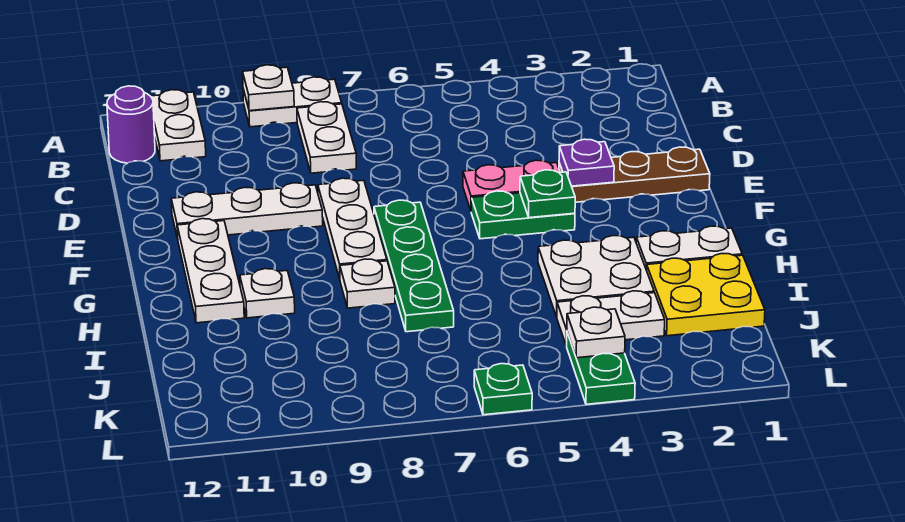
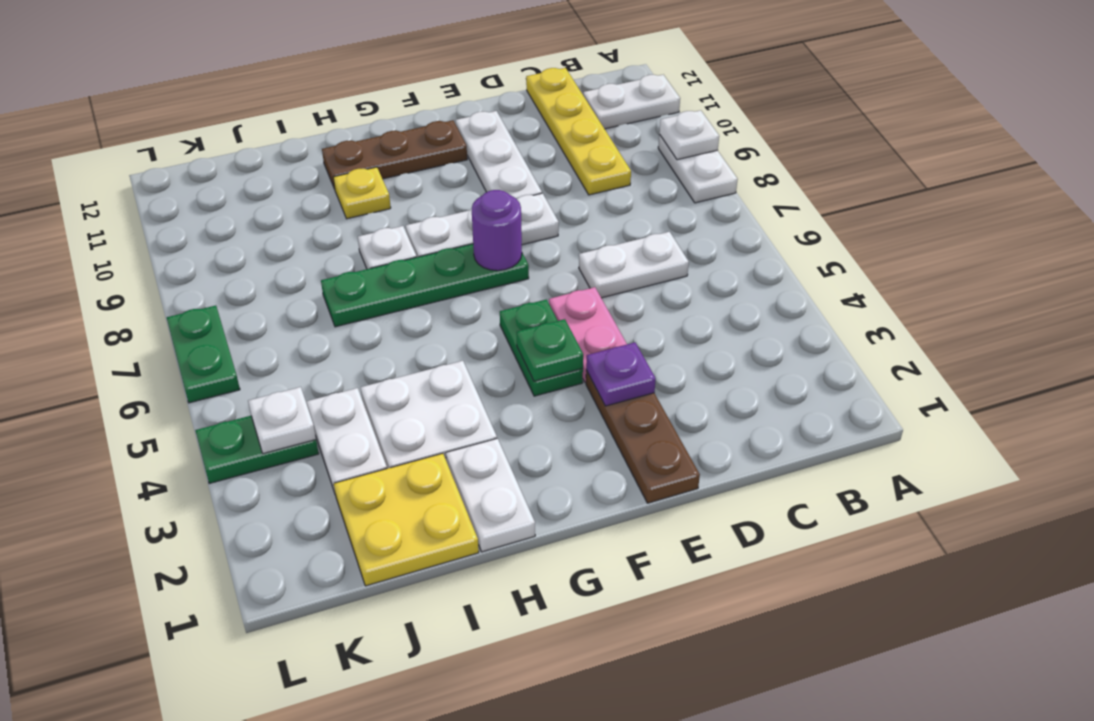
white plate B8:C8 level 1 -> white plate C6:D6 level 1
purple round brick B12 level 1 -> purple round brick F7 level 2
none -> yellow plate C9:C12 level 1
white plate F11:H11 level 1 -> brown plate F11:H11 level 1
white plate H10 level 1 -> yellow plate H10 level 1
green plate L6 level 1 -> green plate L6:L7 level 1

